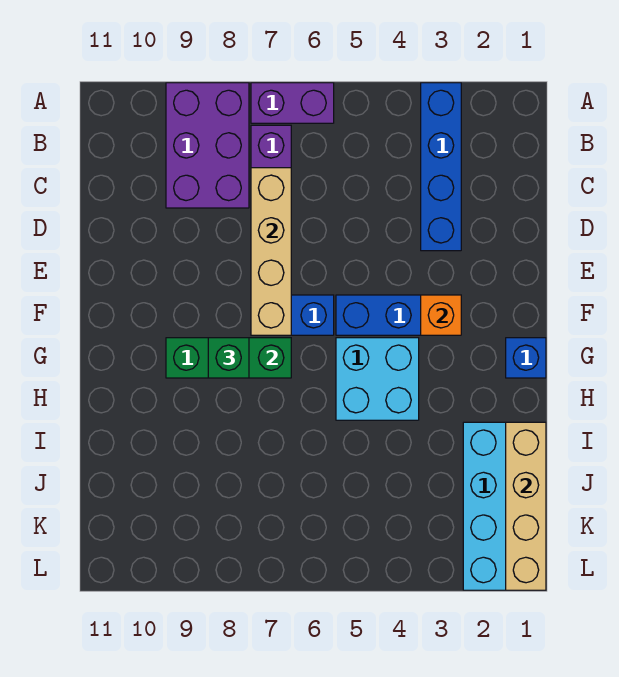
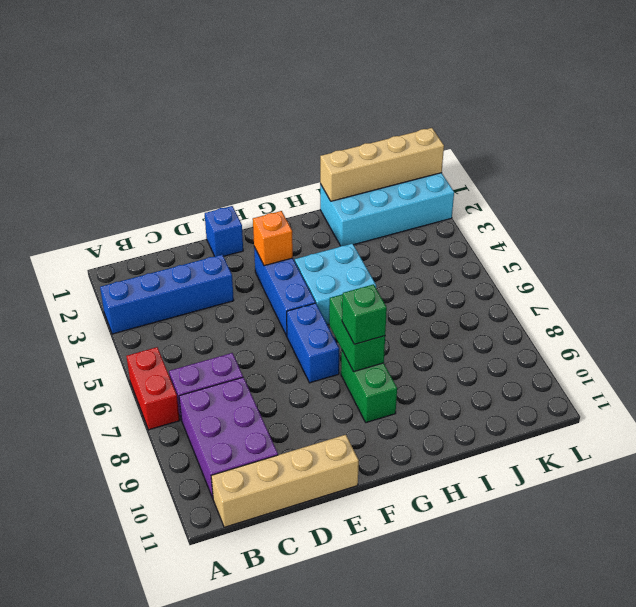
purple brick A6:A7 level 1 -> red brick A6:A7 level 1
purple brick A8:C9 level 1 -> purple brick B8:C10 level 1
tan brick C7:F7 level 2 -> tan brick B11:E11 level 1
blue brick G1 level 1 -> blue brick E1 level 1

